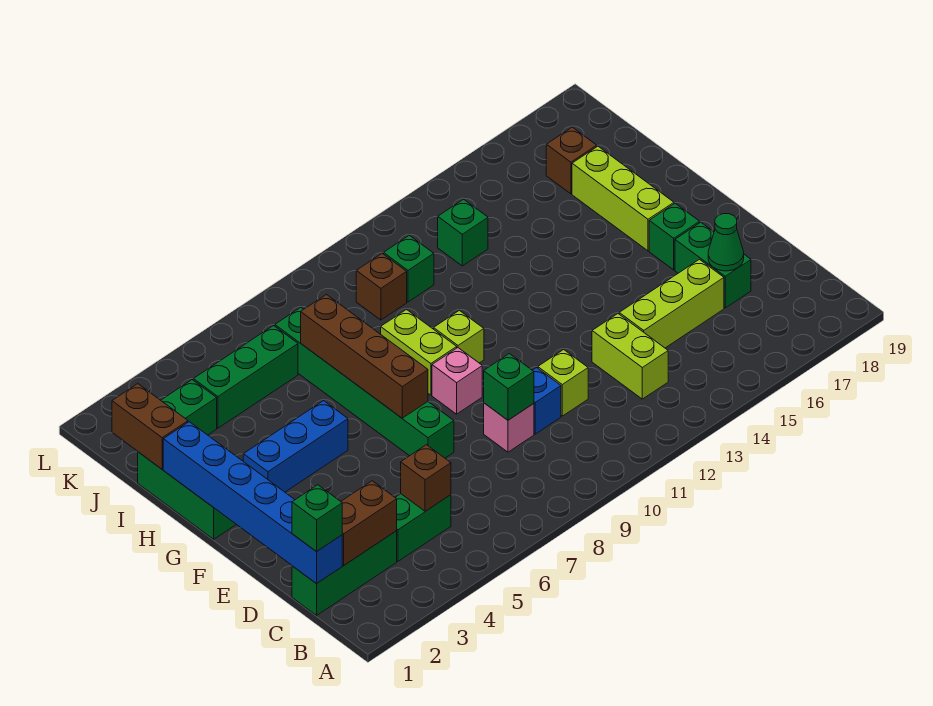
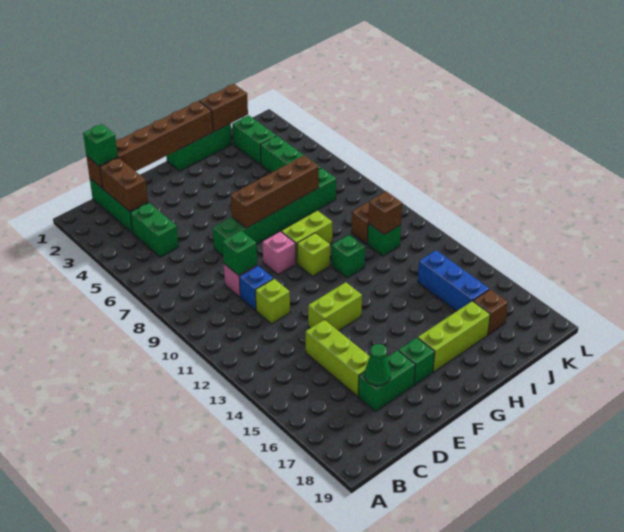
blue brick C1:H1 level 2 -> brown brick C1:H1 level 2
brown brick C5 level 2 -> brown brick J11 level 2
lime brick C13:D13 level 1 -> lime brick E13:F13 level 1
blue brick G3:G5 level 1 -> blue brick J14:J16 level 1
green brick J13 level 1 -> green brick H11 level 1

